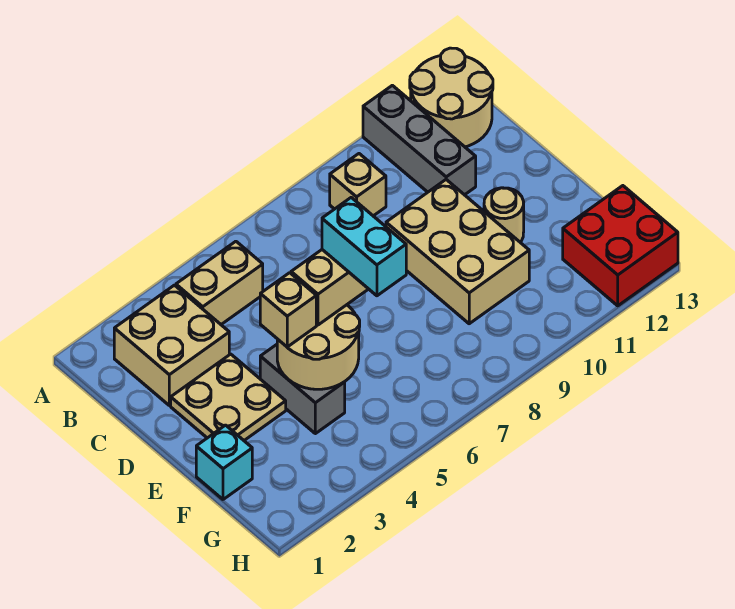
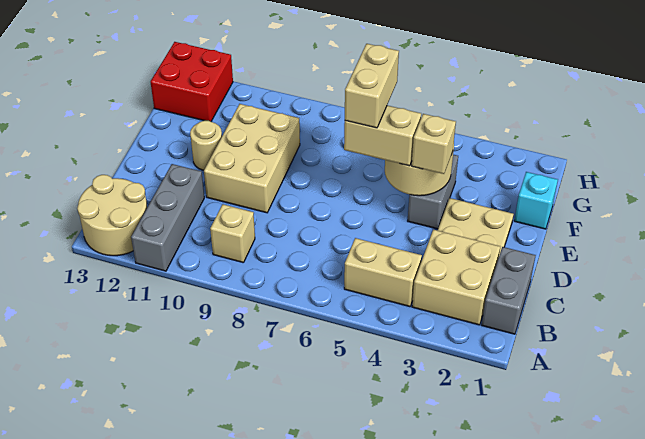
none -> grey brick B1:C1 level 1
cyan brick E6:F6 level 4 -> tan brick E6:F6 level 4

